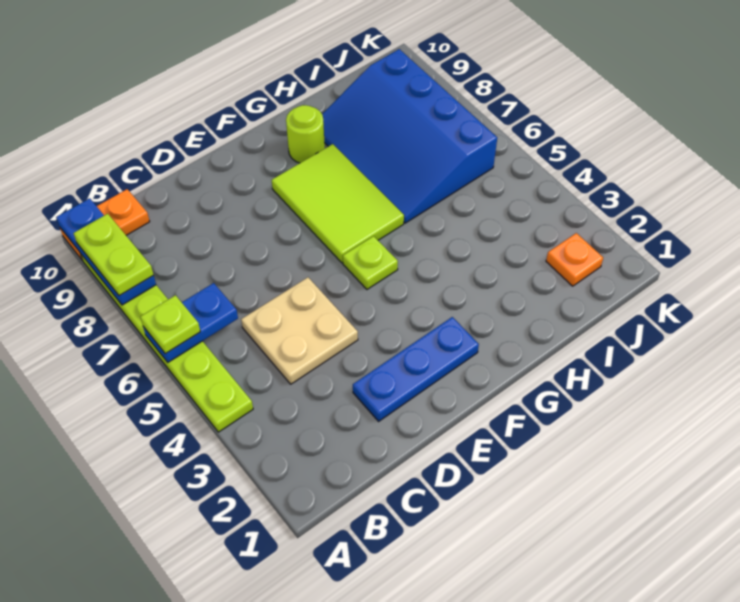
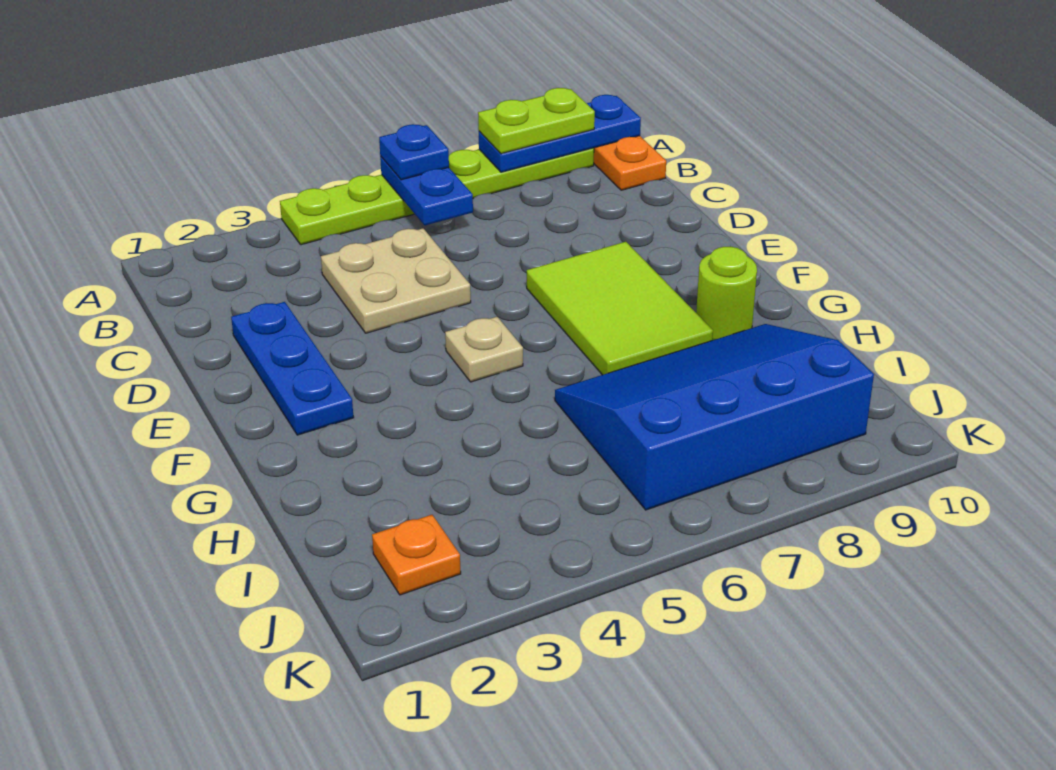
lime plate A6 level 3 -> blue plate A6 level 3
lime plate F5 level 1 -> tan plate F5 level 1
lime tile F6:G8 level 1 -> lime tile E7:G8 level 1

